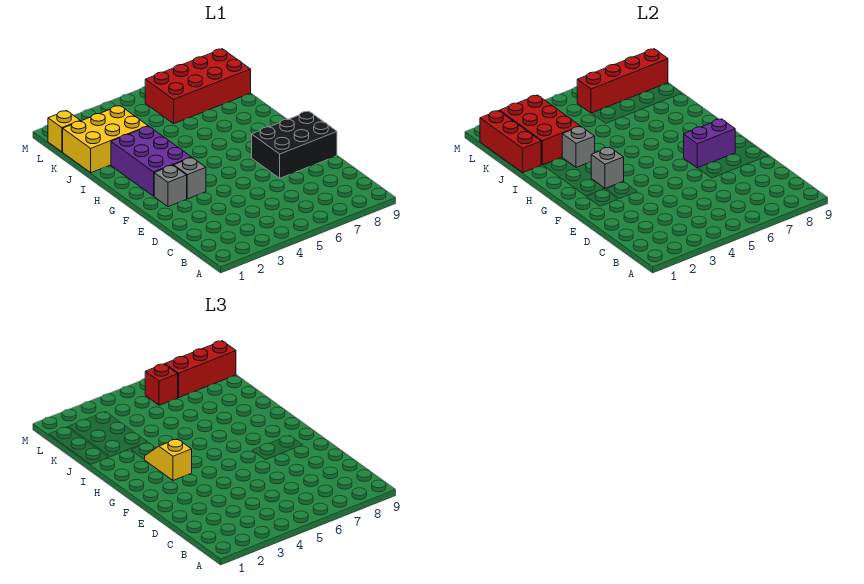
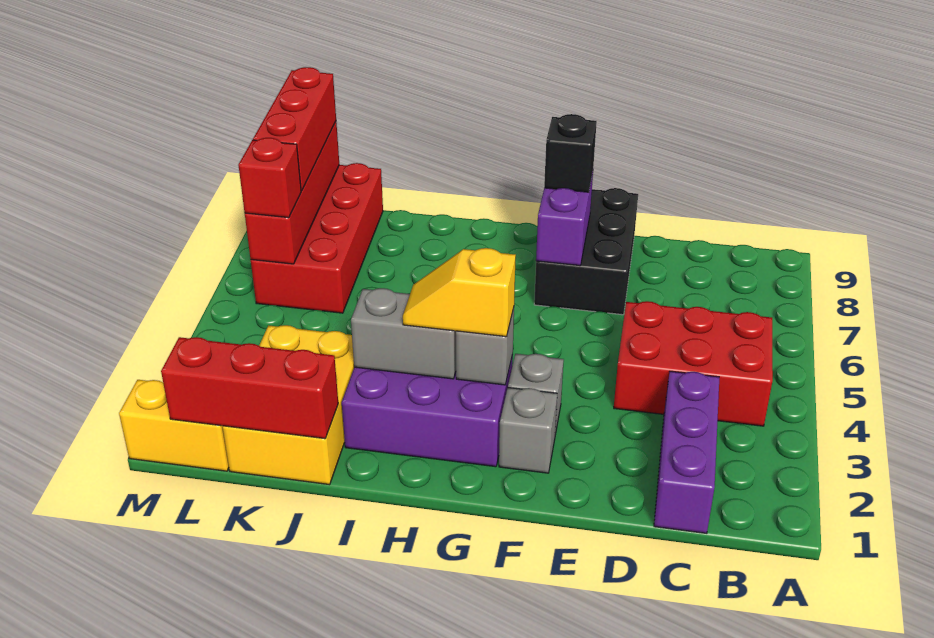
none -> purple brick C1:C3 level 1
none -> black brick F8 level 3
grey brick I3 level 2 -> grey brick H3:I3 level 2
red brick J2:L3 level 2 -> red brick B4:D5 level 1
yellow brick L1 level 1 -> yellow brick L1:M1 level 1

